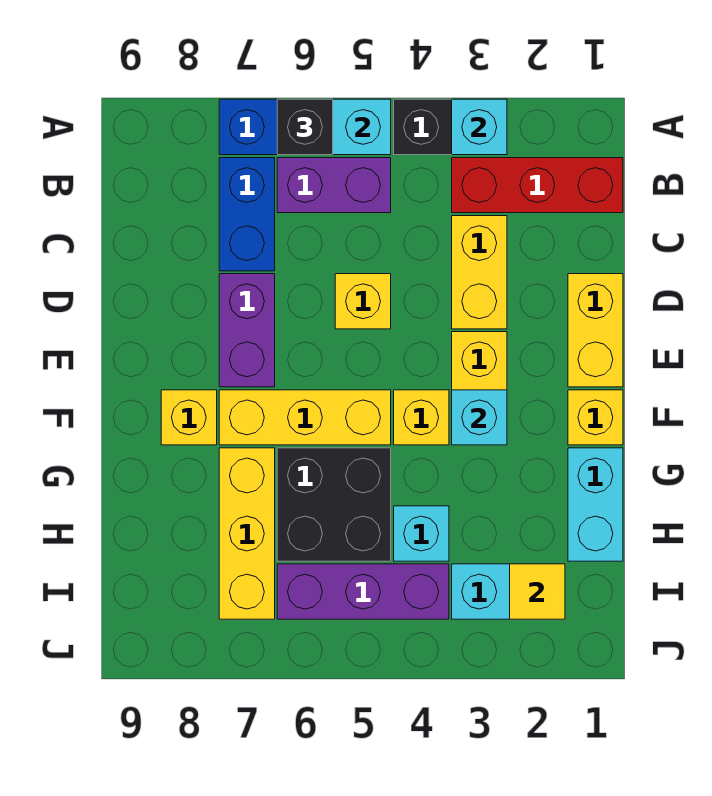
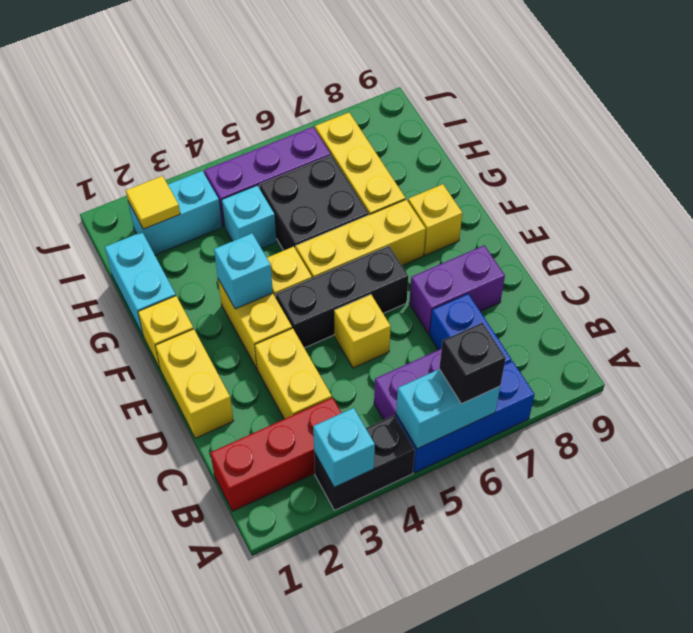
purple brick D7:E7 level 1 -> purple brick D7:D8 level 1
none -> black brick E4:E6 level 1

